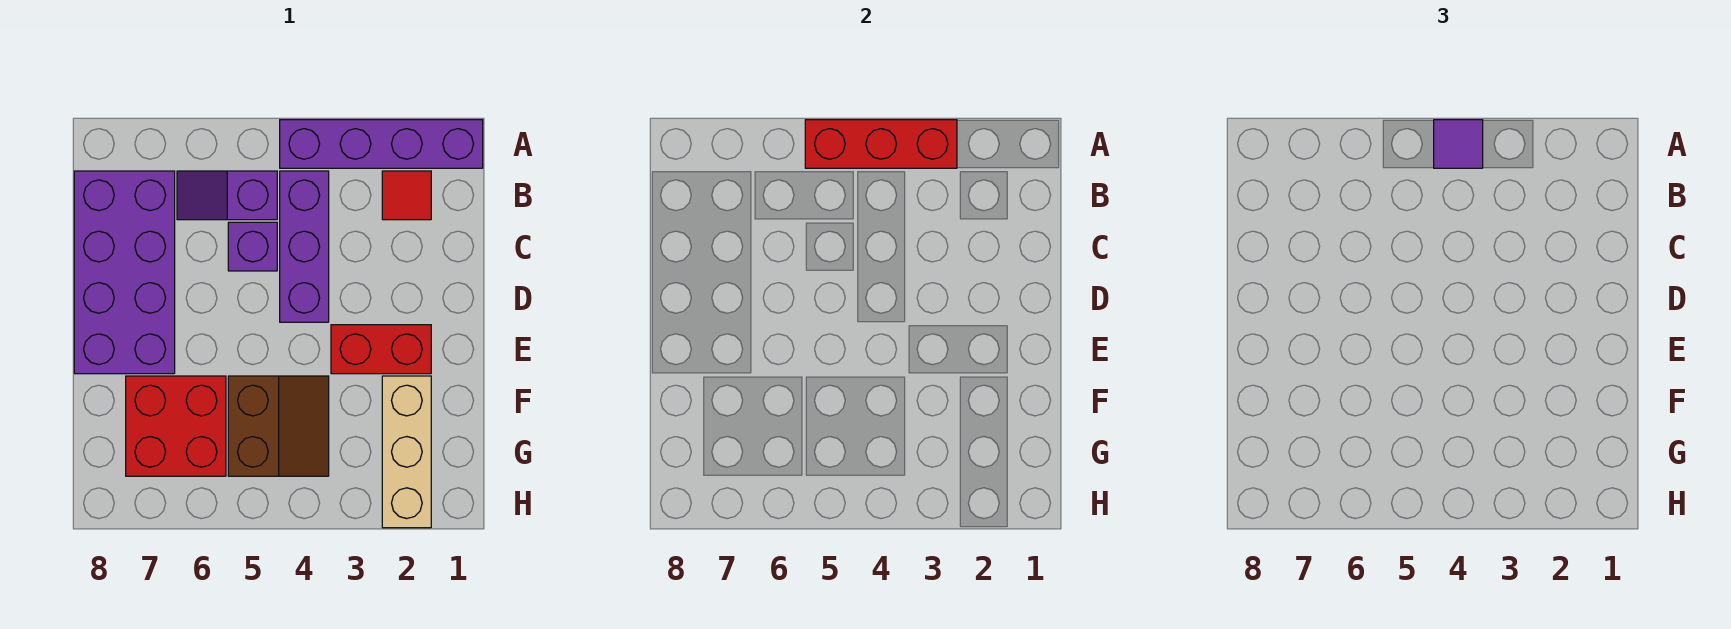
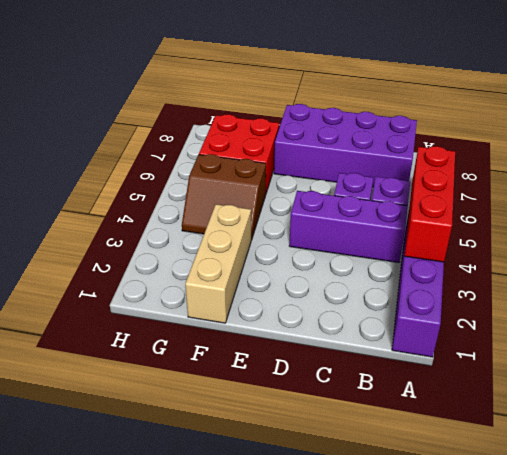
purple tile A4 level 3 -> none
red tile B2 level 1 -> none
red brick E2:E3 level 1 -> none
tan brick F2:H2 level 1 -> tan brick F1:F3 level 1

